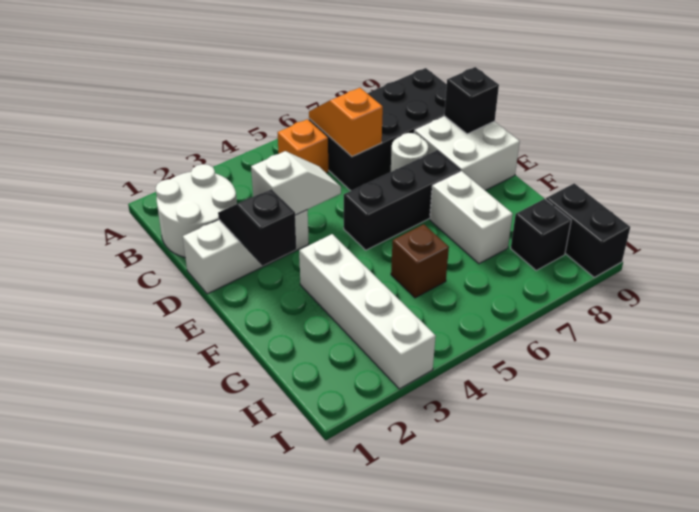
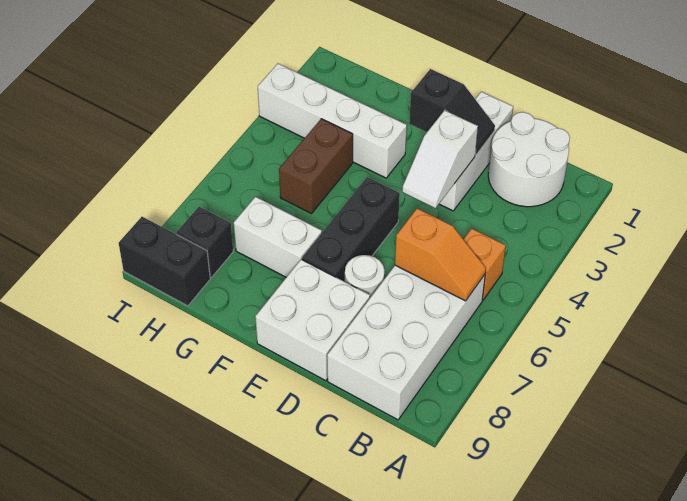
black brick B6:C9 level 1 -> white brick B6:C9 level 1
black brick D9 level 2 -> none
brown brick G5 level 1 -> brown brick G4:G5 level 1

